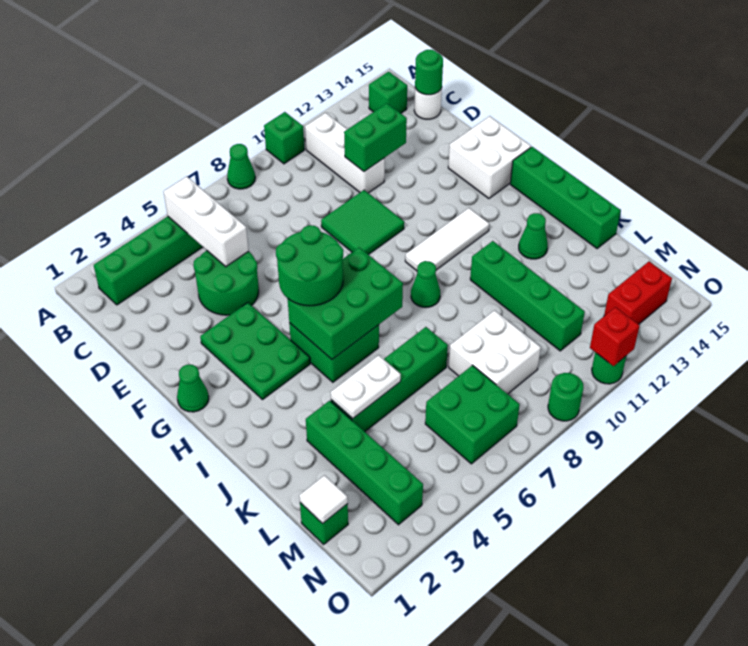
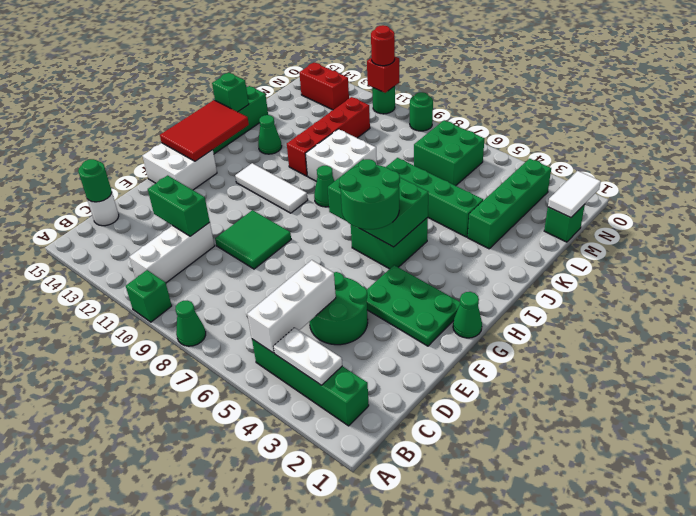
green brick B14 level 1 -> green brick J15 level 2
green plate F3:H4 level 1 -> green plate F2:G4 level 1
none -> red tile G14:I15 level 2
green brick J11:M11 level 1 -> red brick J11:M11 level 1
white plate K4:K5 level 2 -> white plate B3:B4 level 2
white brick L8:M9 level 1 -> white brick J9:K10 level 1
white tile M1 level 2 -> white tile M1:N1 level 2
none -> red round brick O11 level 3

